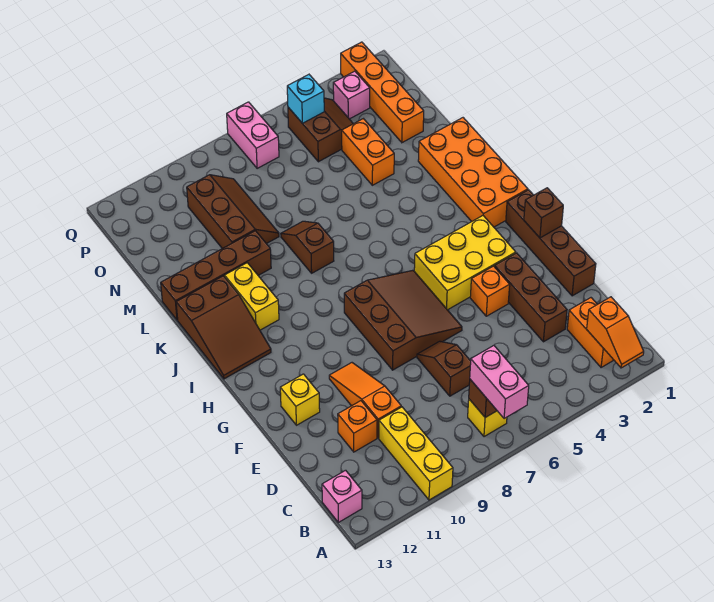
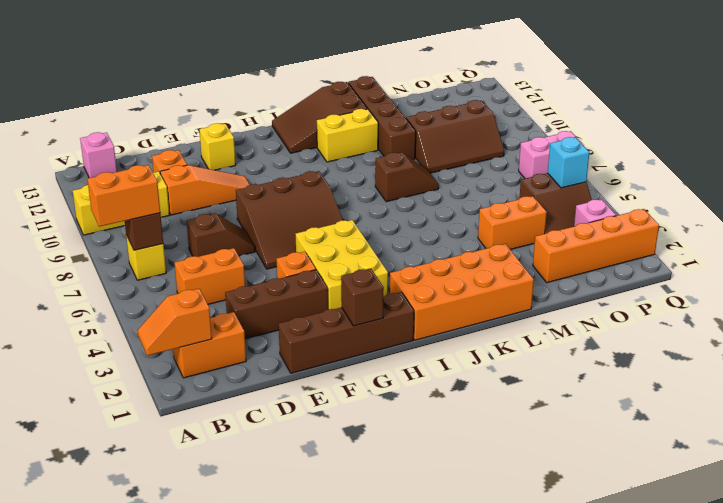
pink brick A7:B7 level 3 -> orange brick A7:B7 level 3
none -> orange brick C5:D5 level 1

